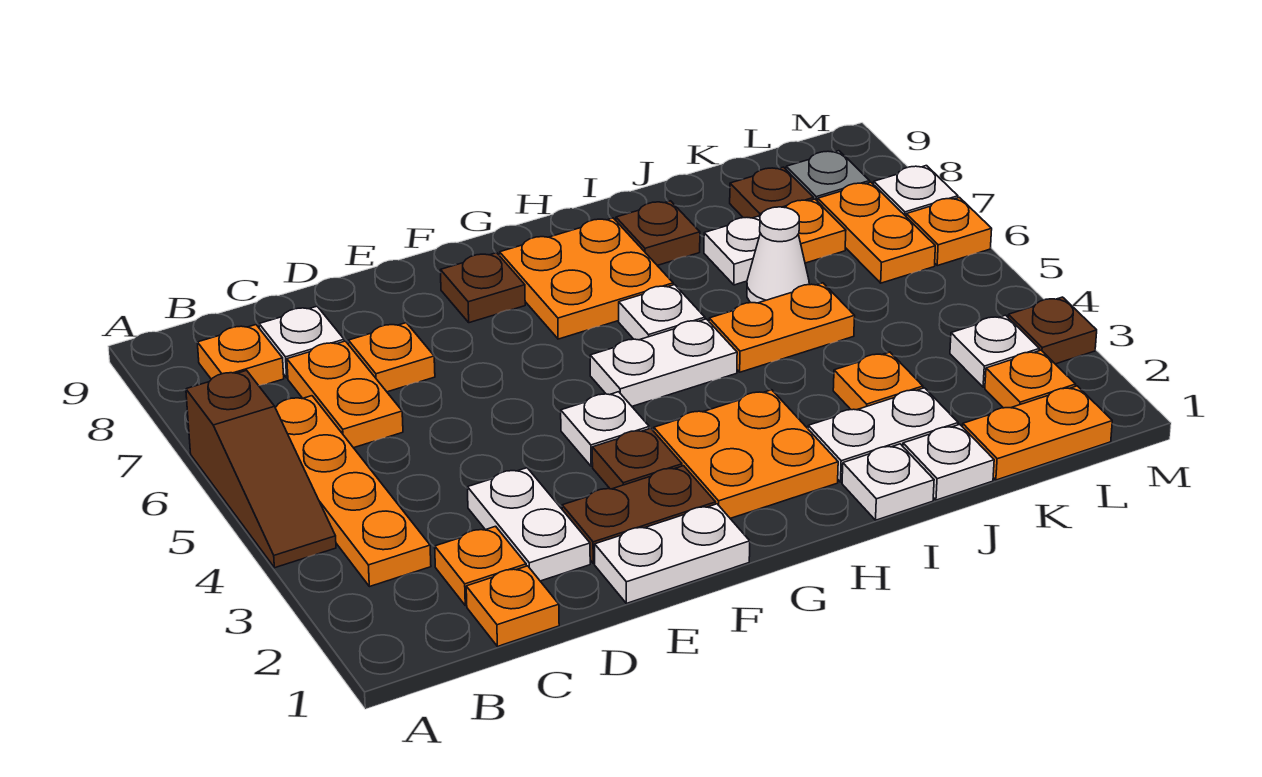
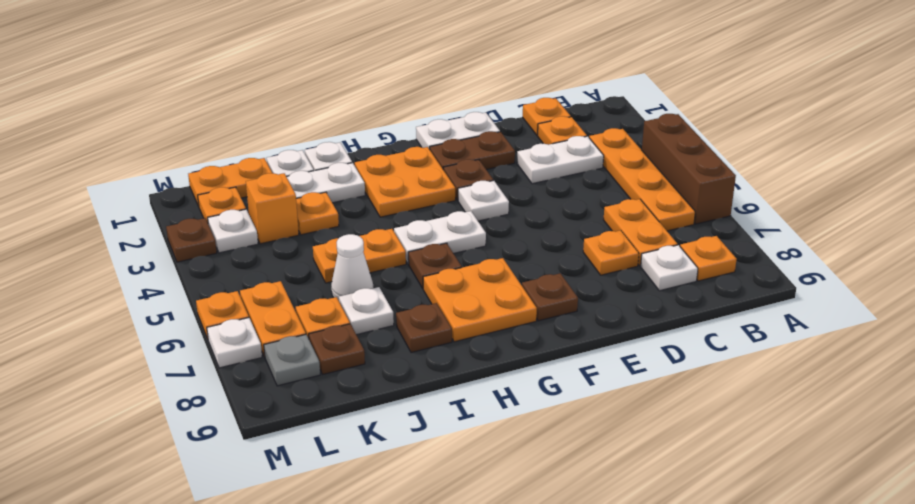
brown slope A4:A6 level 1 top 6 -> brown brick A4:A6 level 1
white plate D2:D3 level 1 -> white plate C3:D3 level 1
white plate H6 level 1 -> brown plate H6 level 1
none -> orange brick K3 level 1

